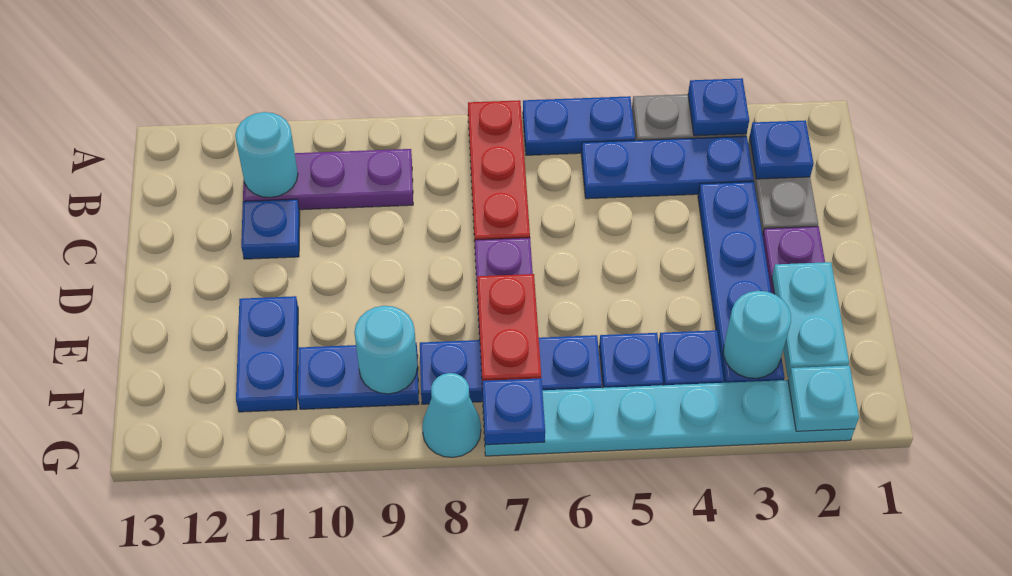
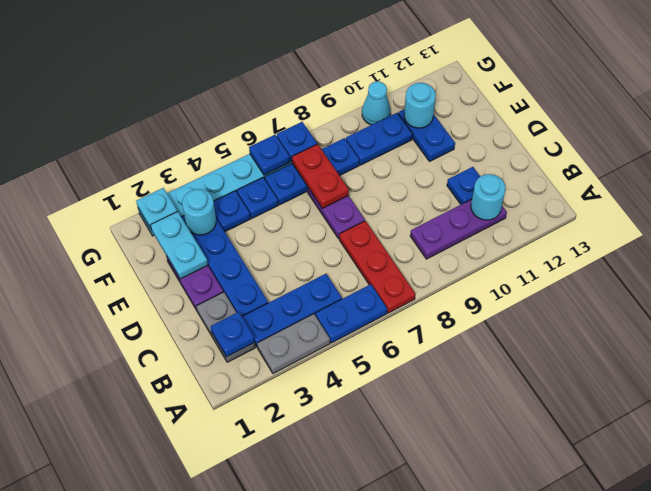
blue plate A3 level 2 -> blue plate G6 level 2
cyan round brick F9 level 2 -> cyan round brick F11 level 2
cyan cone G8 level 1 -> cyan cone G10 level 1

